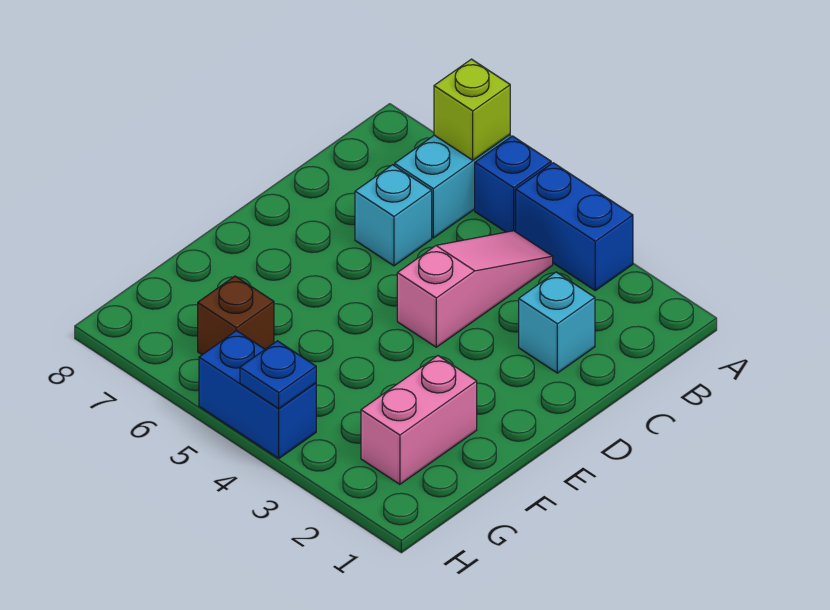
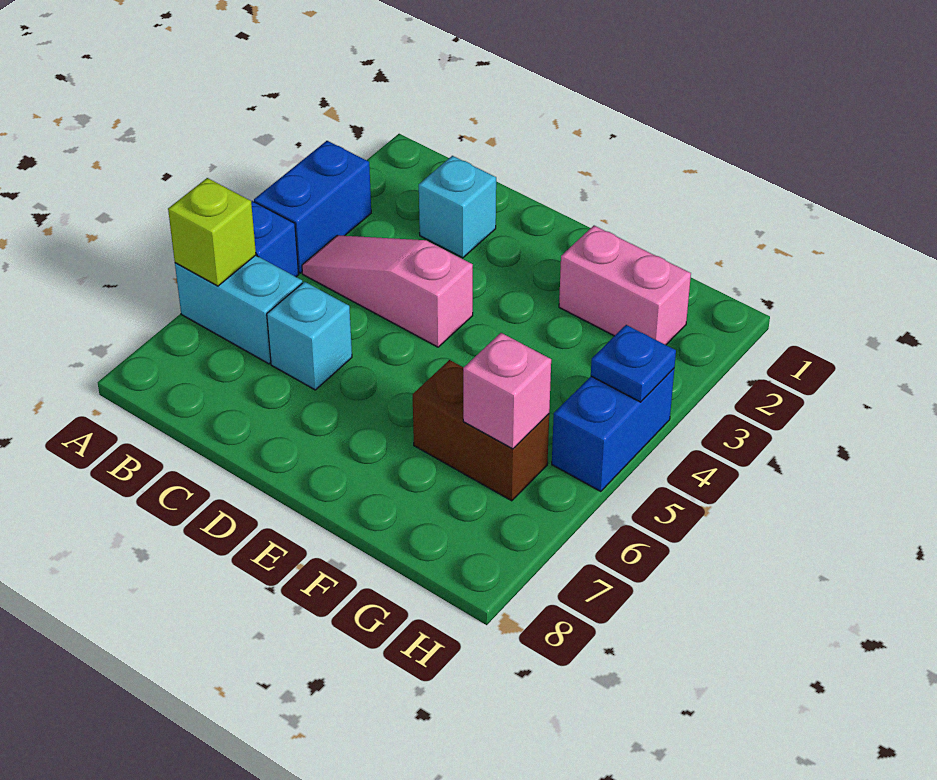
brown brick G6 level 1 -> brown brick F6:G6 level 1
none -> pink brick G6 level 2

